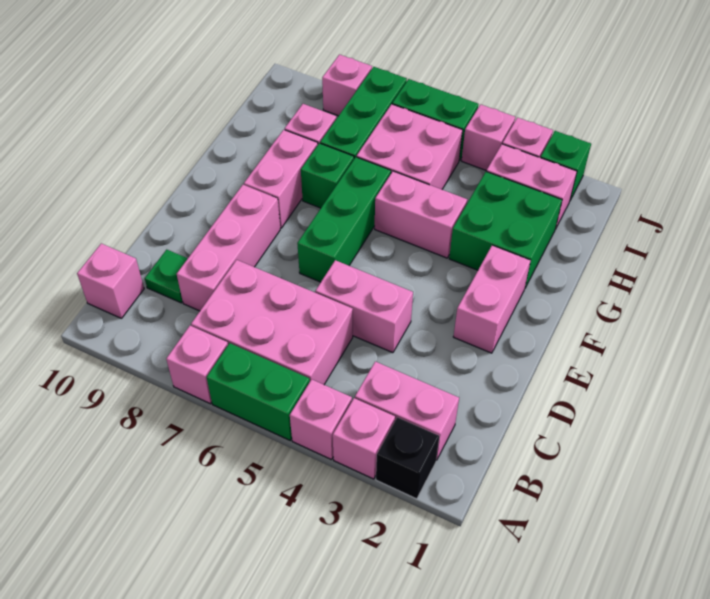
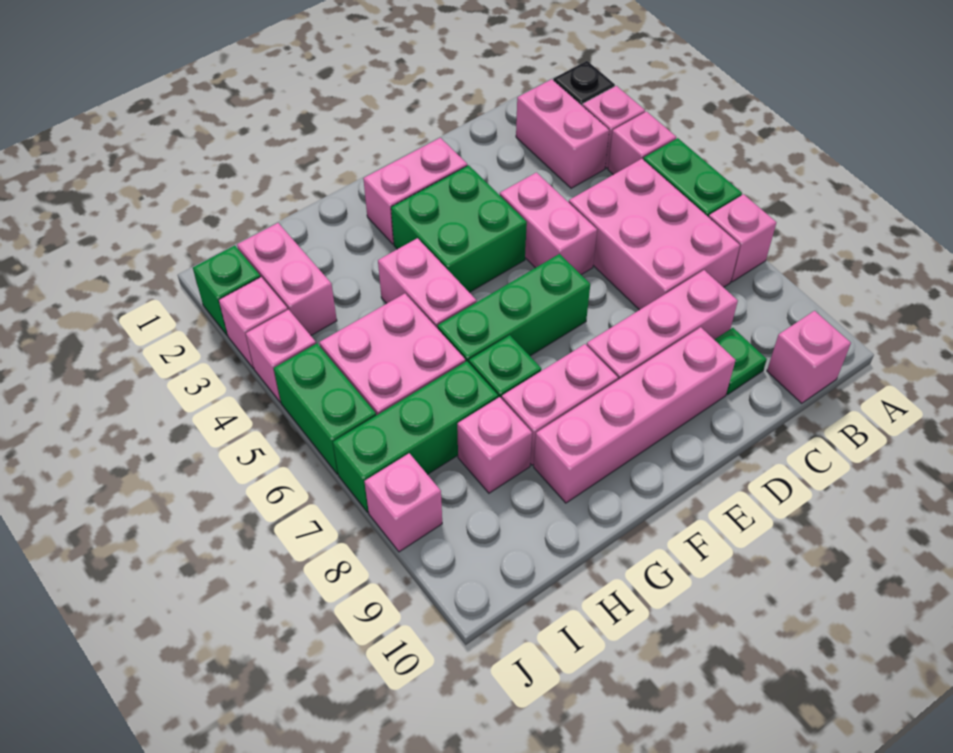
none -> pink brick D9:G9 level 1
green brick G2:H3 level 1 -> green brick E3:F4 level 1

